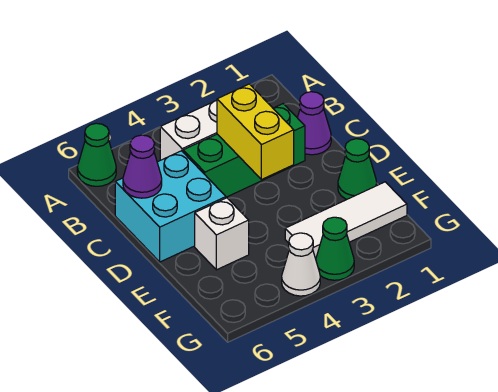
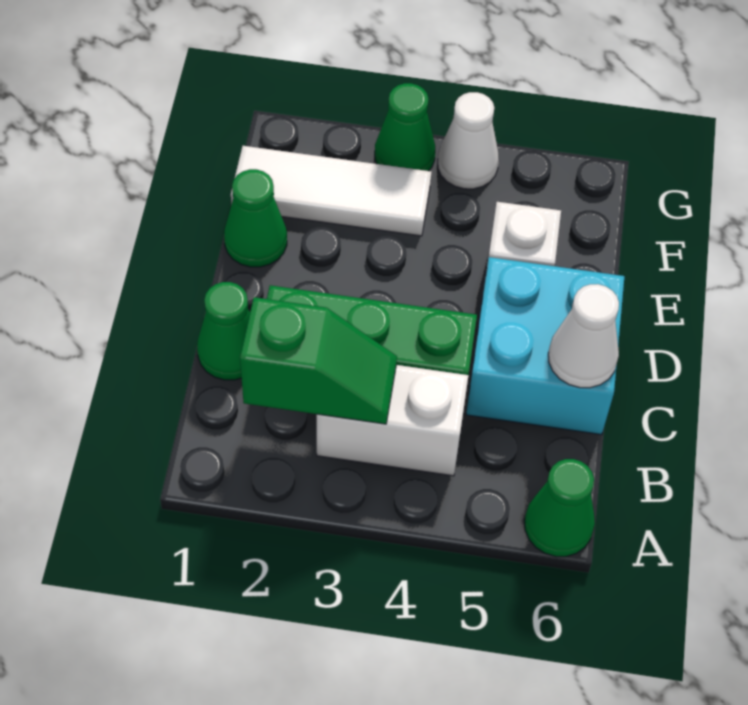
none -> green slope B2:B3 level 2 top 2
purple cone C1 level 1 -> green cone C1 level 1
yellow brick C3:D3 level 2 -> none
purple cone C6 level 2 -> white cone C6 level 2

